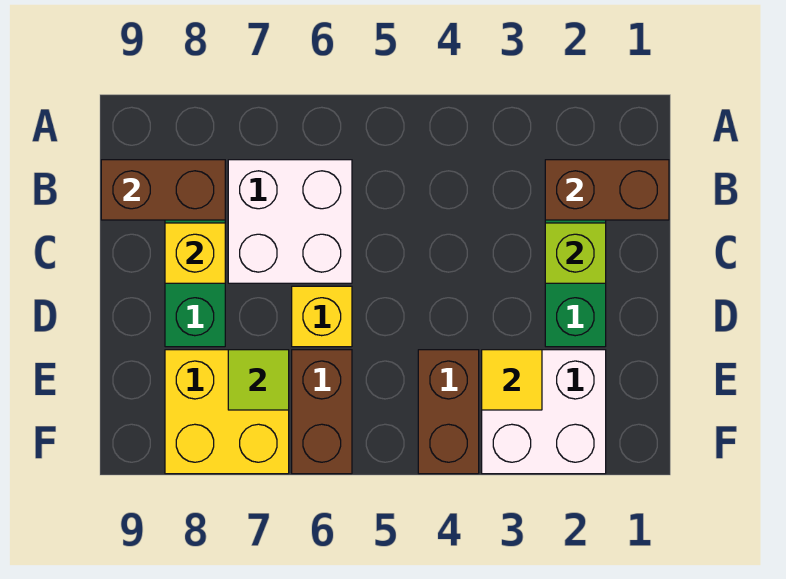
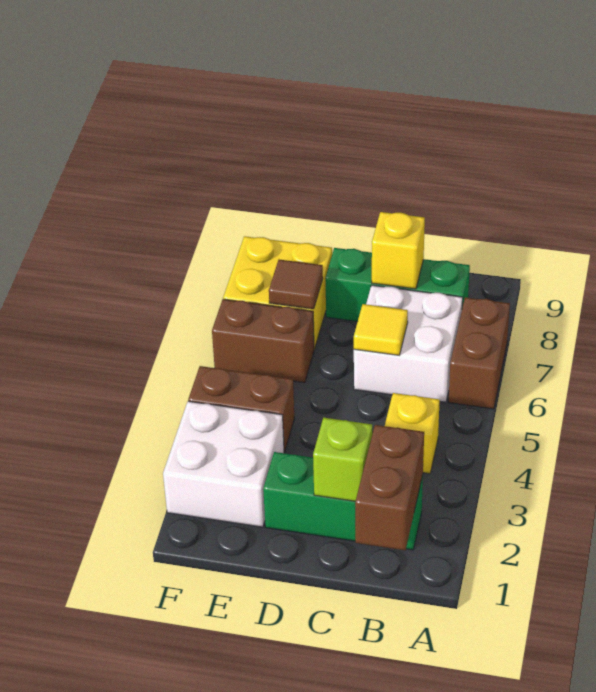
brown brick B8:B9 level 2 -> brown brick A6:A7 level 1
yellow brick D6 level 1 -> yellow brick B4 level 1
yellow tile E3 level 2 -> yellow tile C6 level 2
lime tile E7 level 2 -> brown tile E7 level 2

